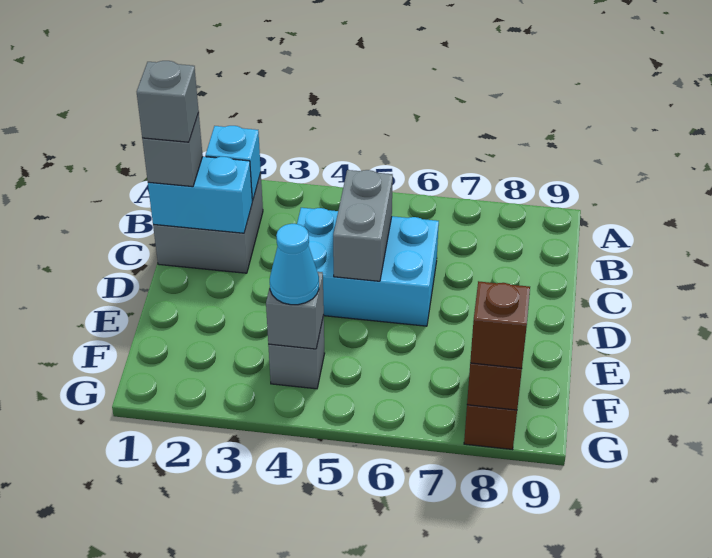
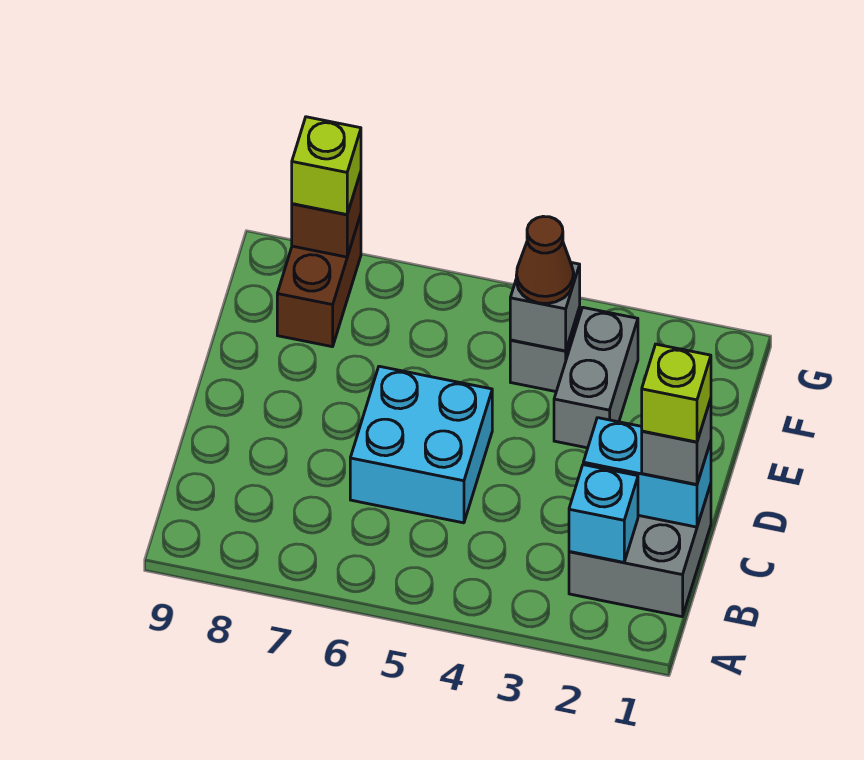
grey brick C1 level 4 -> lime brick C1 level 4
cyan brick C4:D6 level 1 -> cyan brick C5:D6 level 1
grey brick C5:D5 level 2 -> grey brick E3:F3 level 1
cyan cone F4 level 3 -> brown cone F4 level 3
brown brick G8 level 3 -> lime brick G8 level 3

